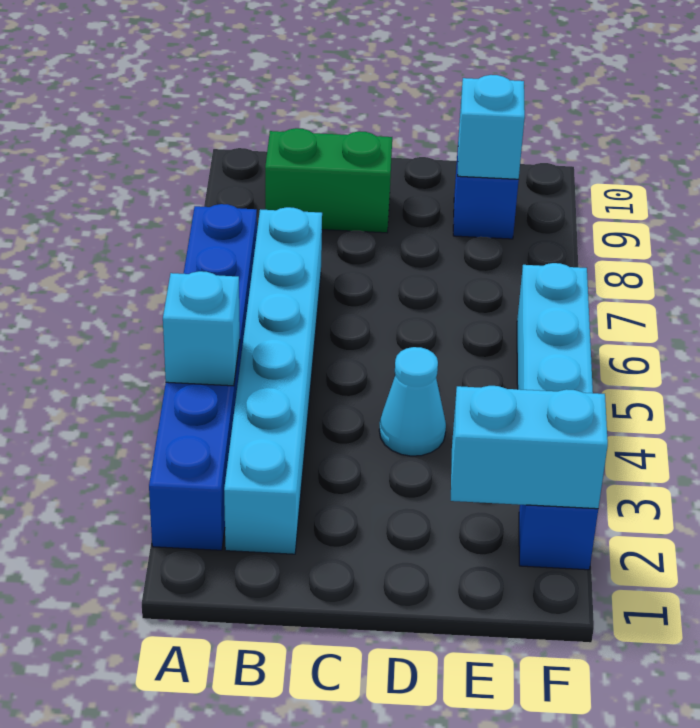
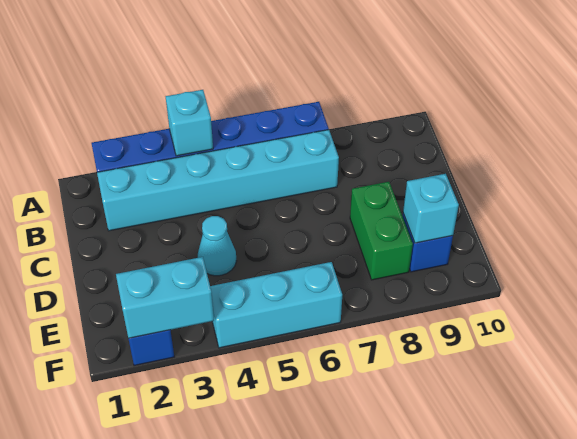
green brick B9:C9 level 1 -> green brick D8:E8 level 1
cyan brick E2:F2 level 2 -> cyan brick F2:F3 level 2

